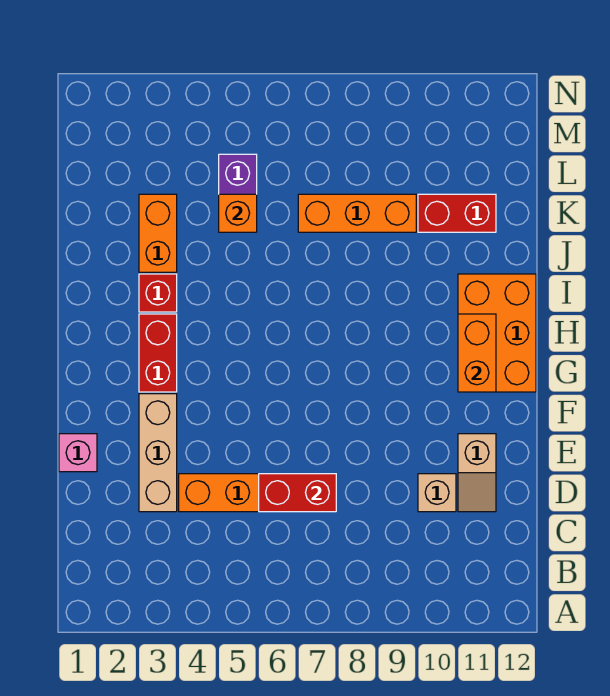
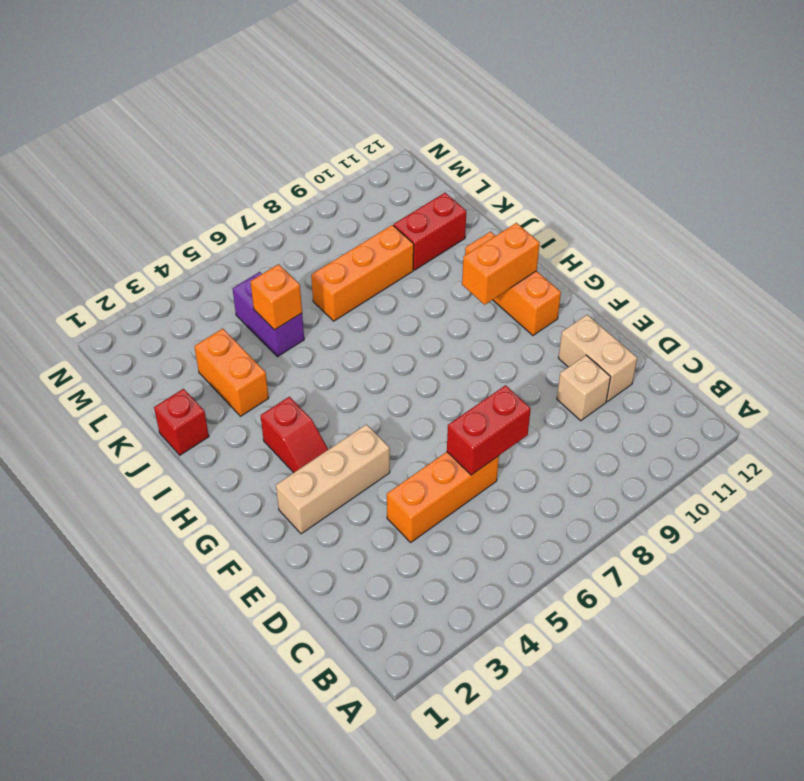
tan brick D3:F3 level 1 -> tan brick F2:F4 level 1
tan slope D11:E11 level 1 top E -> tan brick D11:E11 level 1
pink brick E1 level 1 -> none
red brick G3:H3 level 1 -> red slope G3:H3 level 1 top H
orange brick G11:I12 level 1 -> orange brick G11:I11 level 1
orange brick G11:H11 level 2 -> orange brick H10:H11 level 2
red brick I3 level 1 -> red brick J1 level 1

